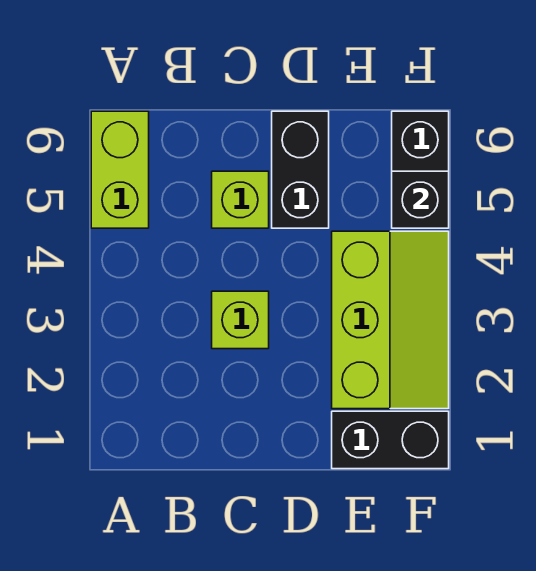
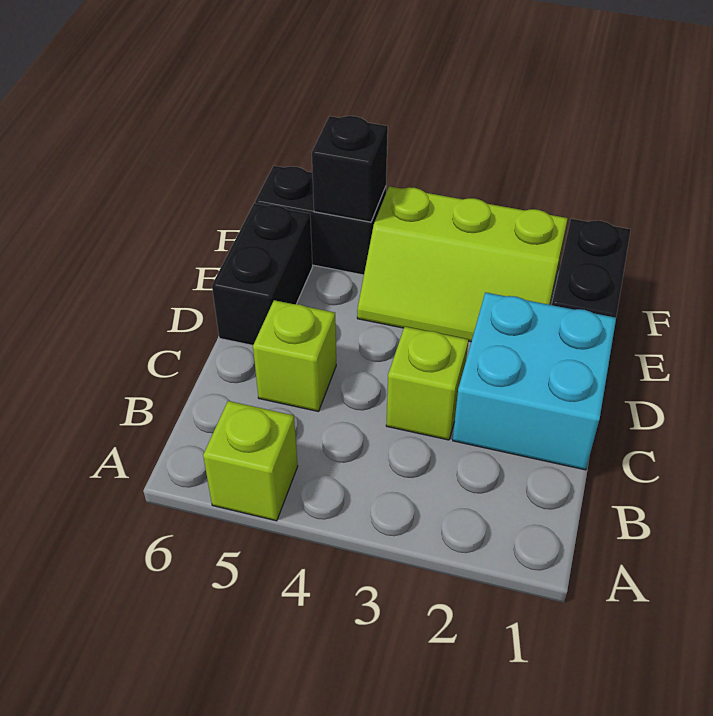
lime brick A5:A6 level 1 -> lime brick A5 level 1
none -> cyan brick C1:D2 level 1
black brick D5:D6 level 1 -> black brick D6:E6 level 1
lime slope E2:F4 level 1 top E -> lime slope E2:F4 level 1 top F

